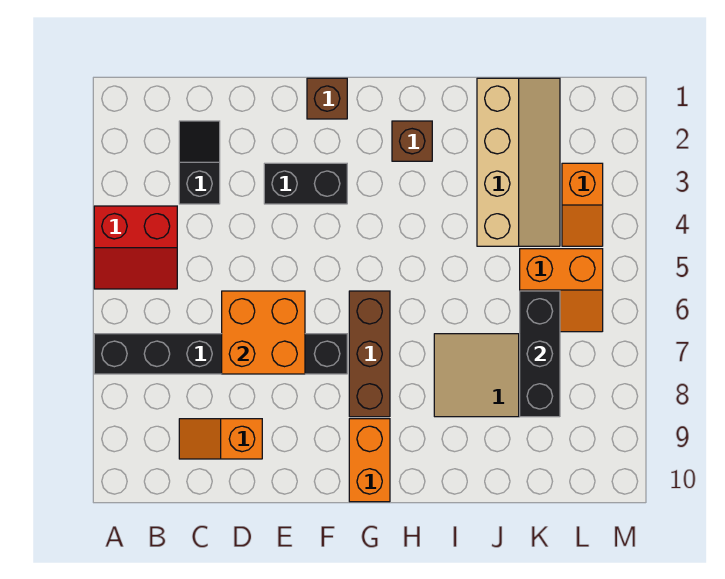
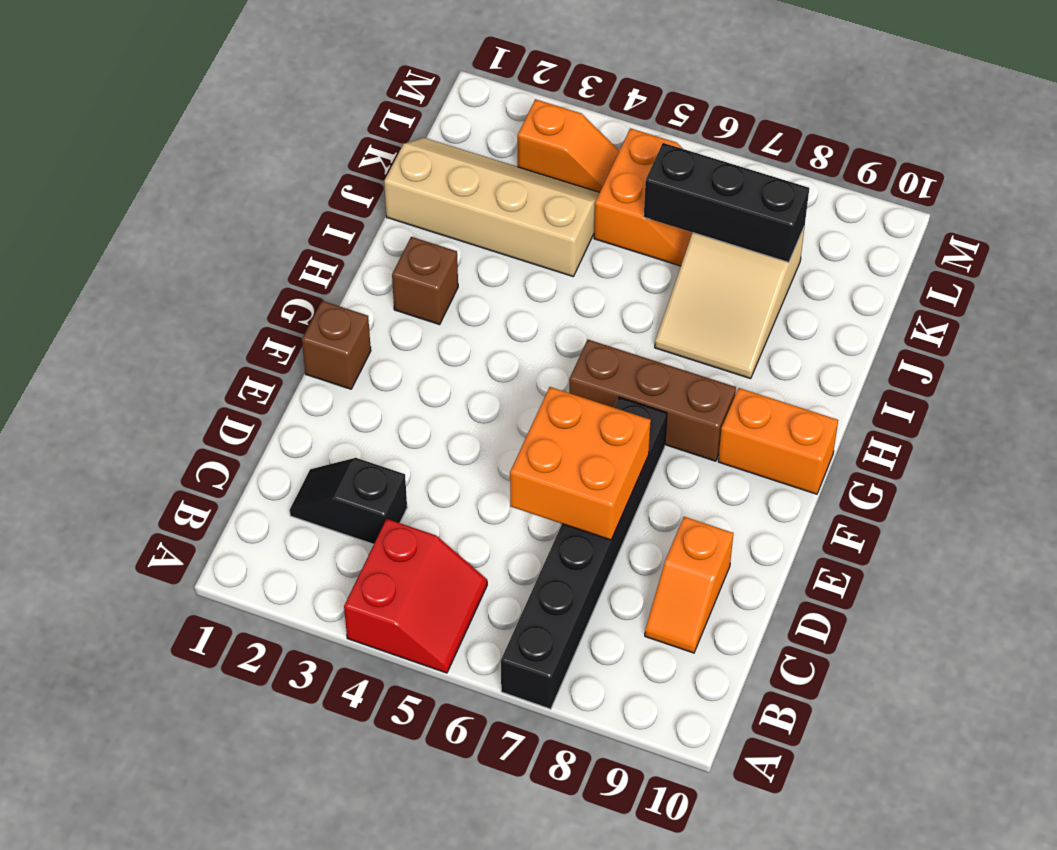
black brick E3:F3 level 1 -> none

